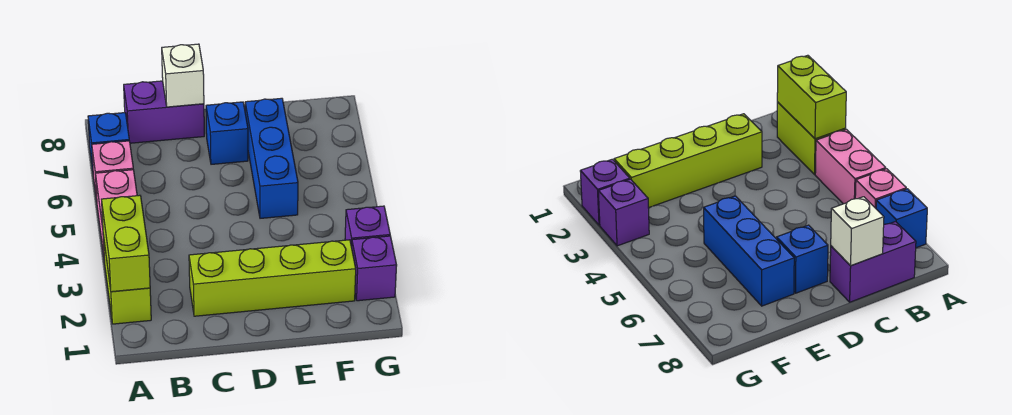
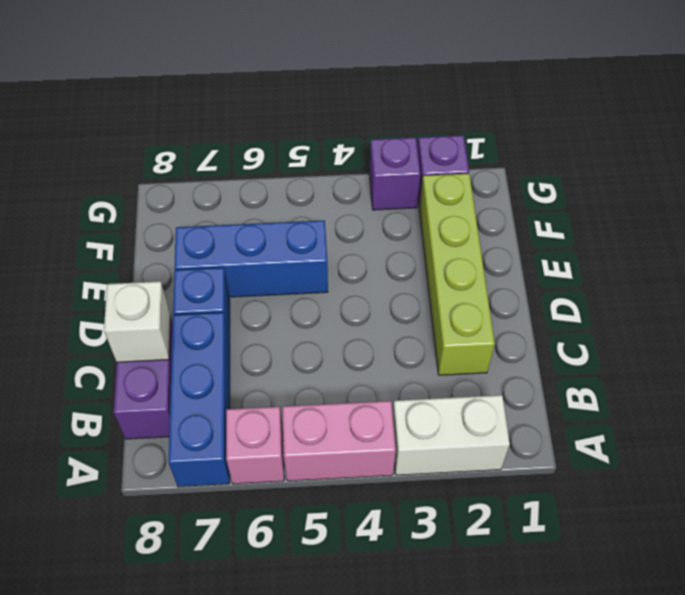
lime brick A2:A3 level 1 -> white brick A2:A3 level 1
lime brick A2:A3 level 2 -> none
blue brick A7 level 1 -> blue brick A7:C7 level 1

